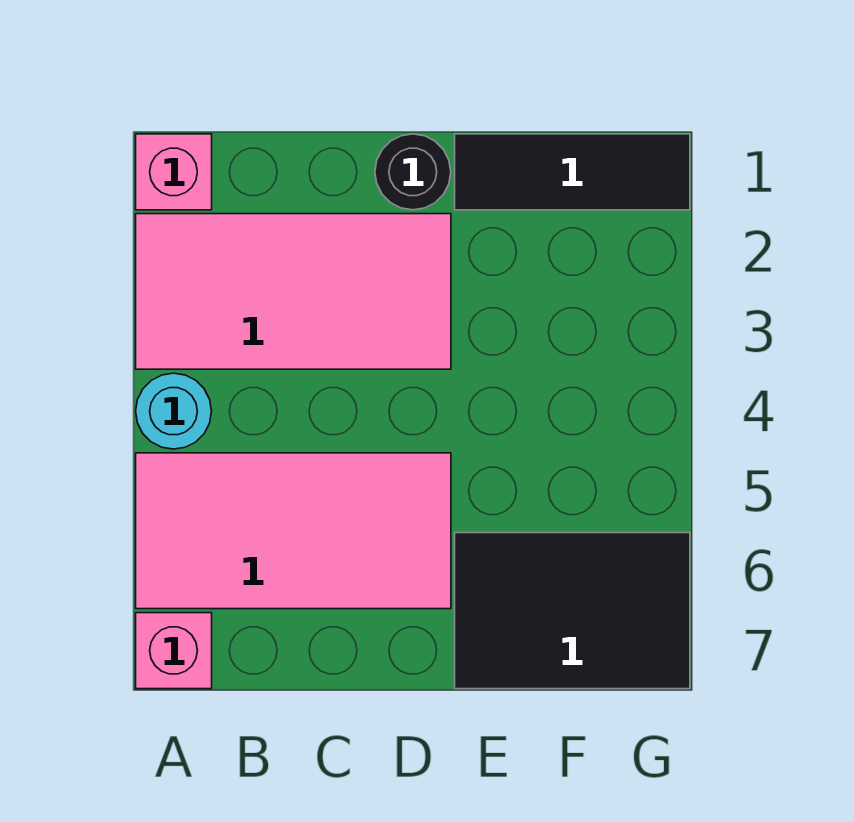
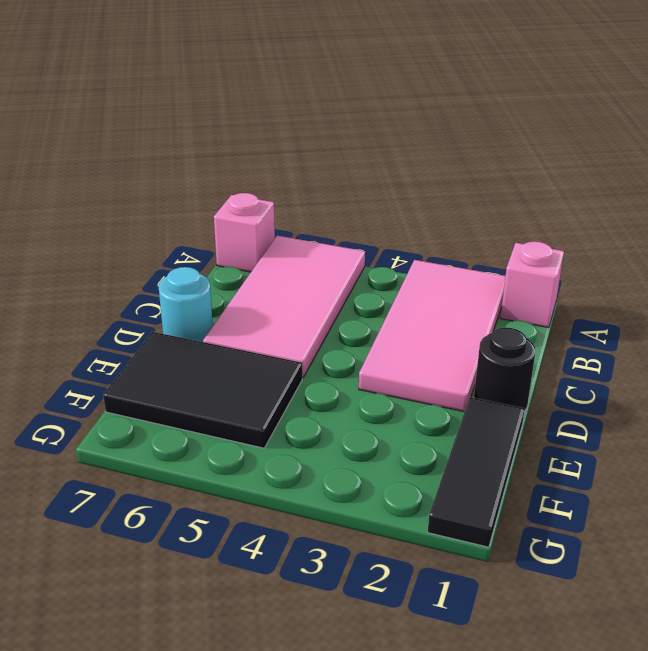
cyan round brick A4 level 1 -> cyan round brick D7 level 1
black tile E6:G7 level 1 -> black tile E5:F7 level 1

